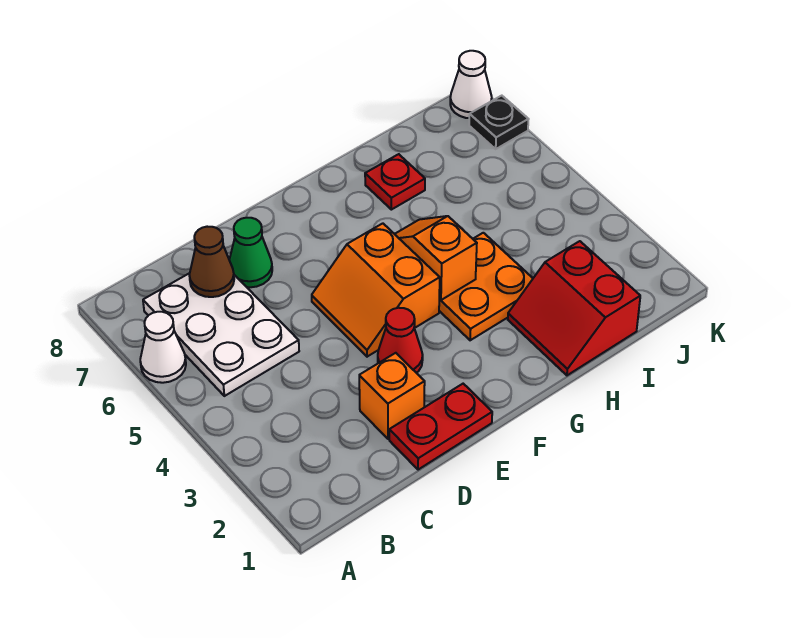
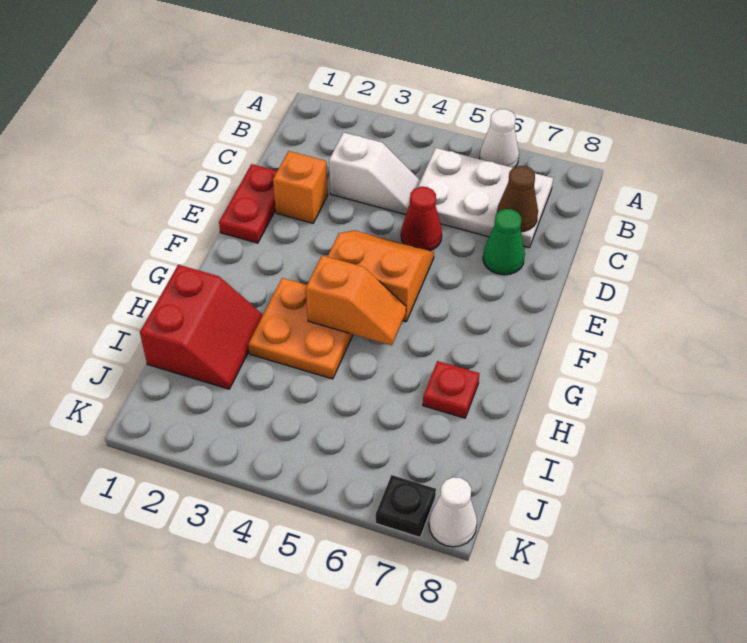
none -> white slope C3:C4 level 1 top 3
red cone E3 level 1 -> red cone D5 level 1
red slope H1:I2 level 1 top I -> red slope H1:I2 level 1 top 1

